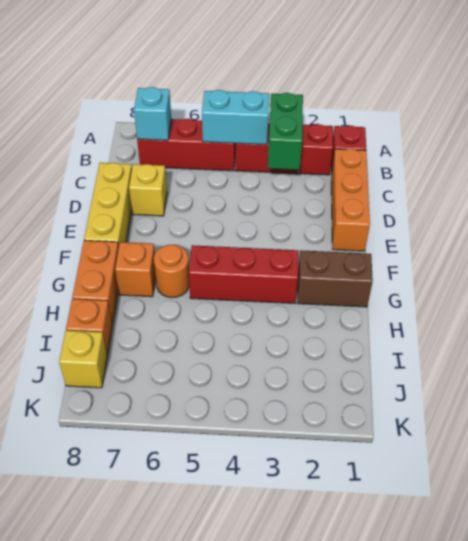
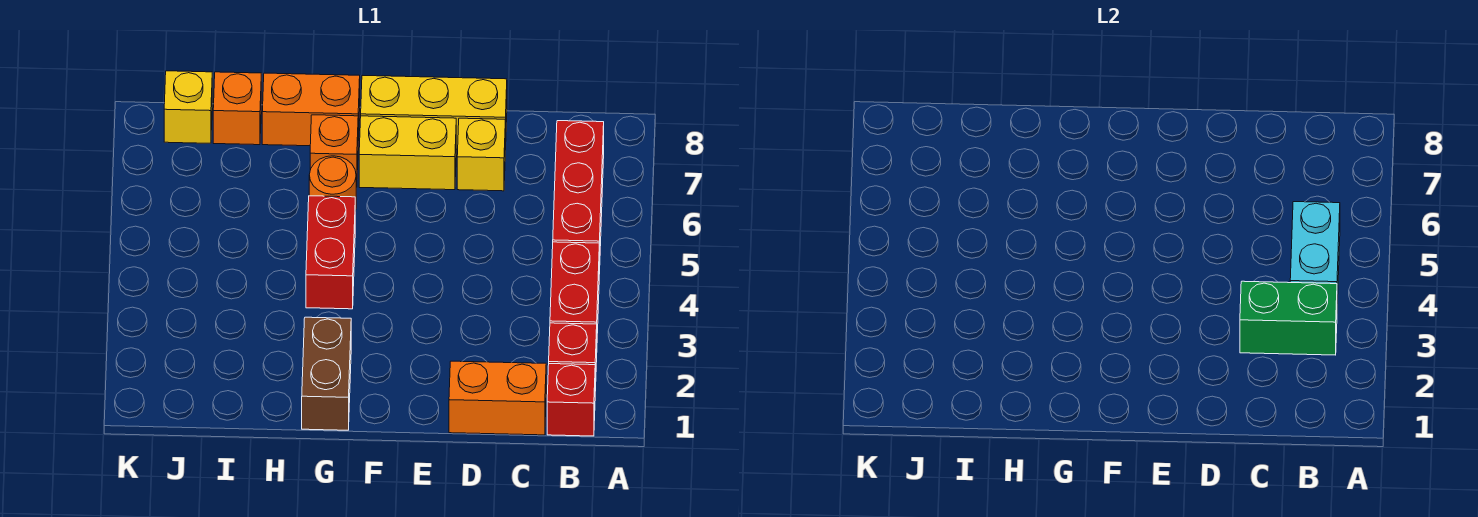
cyan brick B7 level 2 -> none
orange brick C1:E1 level 1 -> orange brick C1:D1 level 1
none -> yellow brick E7:F7 level 1
red brick G3:G5 level 1 -> red brick G4:G5 level 1

